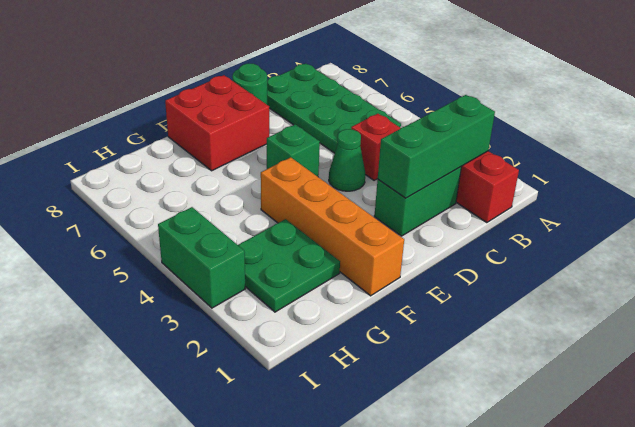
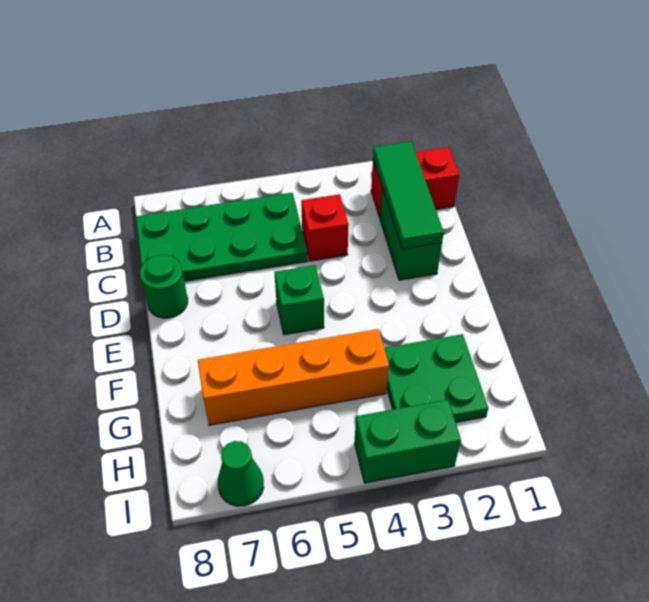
green brick B2:D2 level 2 -> green tile B2:D2 level 2
green cone D4 level 1 -> green cone I7 level 1
red brick E7:F8 level 1 -> none
orange brick F1:F4 level 1 -> orange brick G4:G7 level 1

